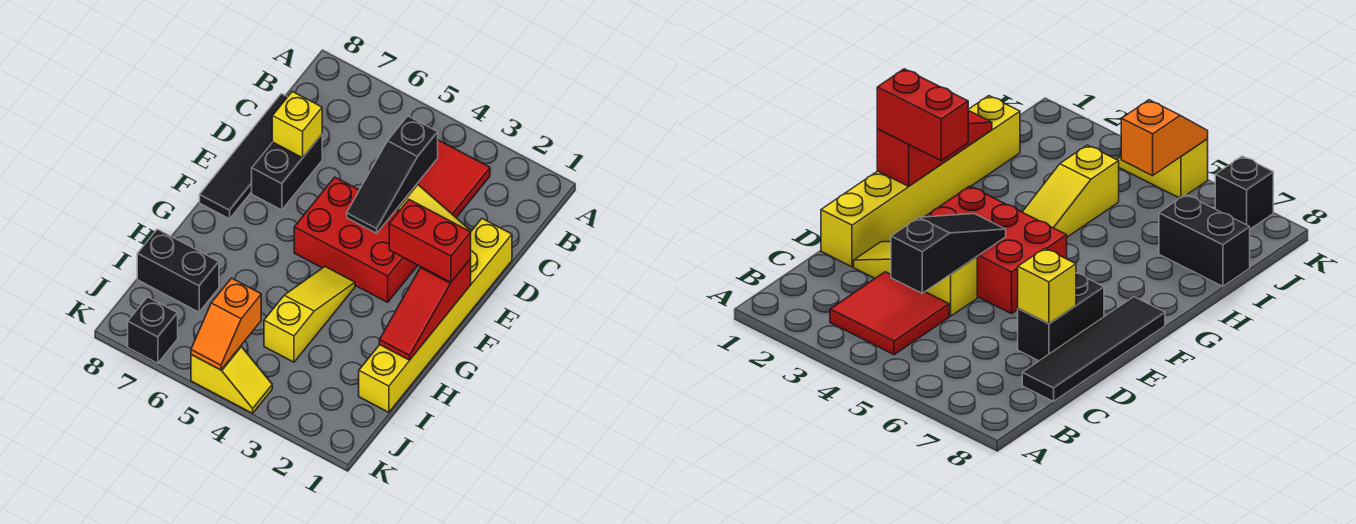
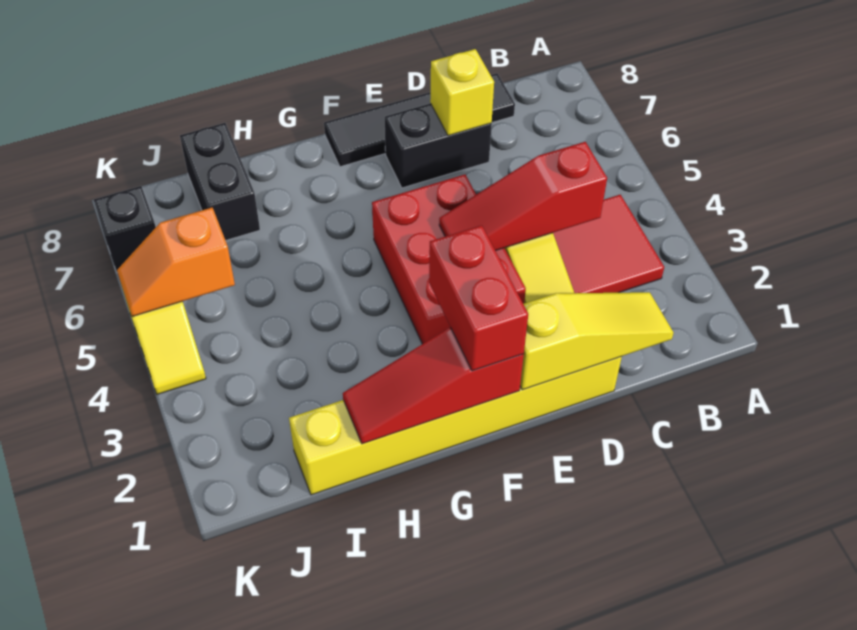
black slope C4:E4 level 2 top C -> red slope C4:E4 level 2 top C
yellow slope G4:I4 level 1 top I -> yellow slope C1:E1 level 2 top E

